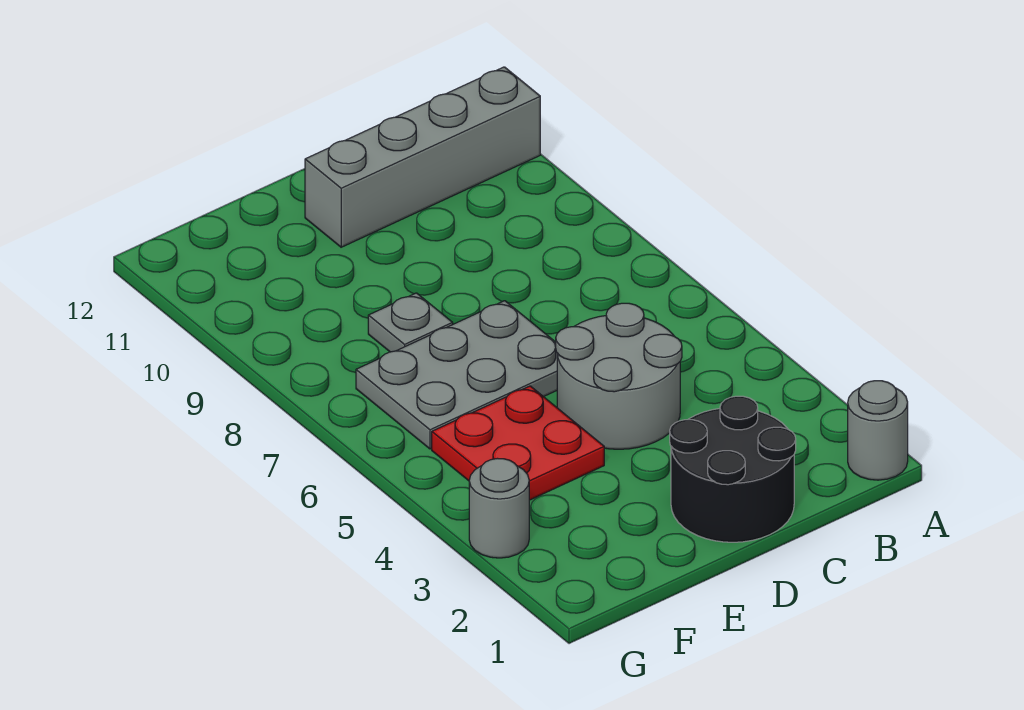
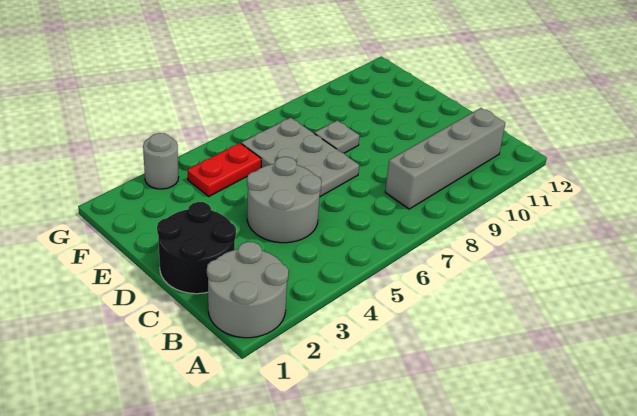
grey round brick A1 level 1 -> grey round brick A1:B2 level 1
grey brick A11:D11 level 1 -> grey brick B8:B11 level 1
red plate E4:F5 level 1 -> red plate F4:F5 level 1

